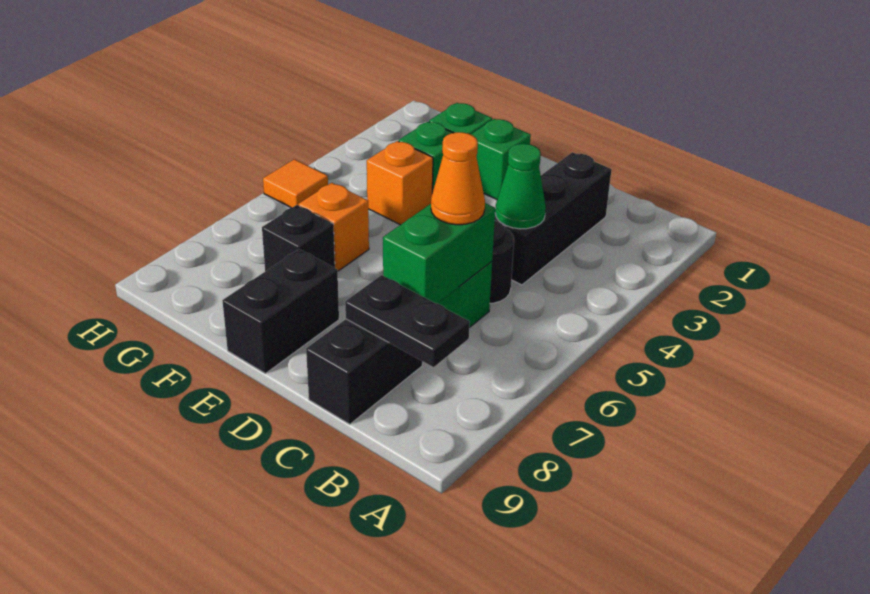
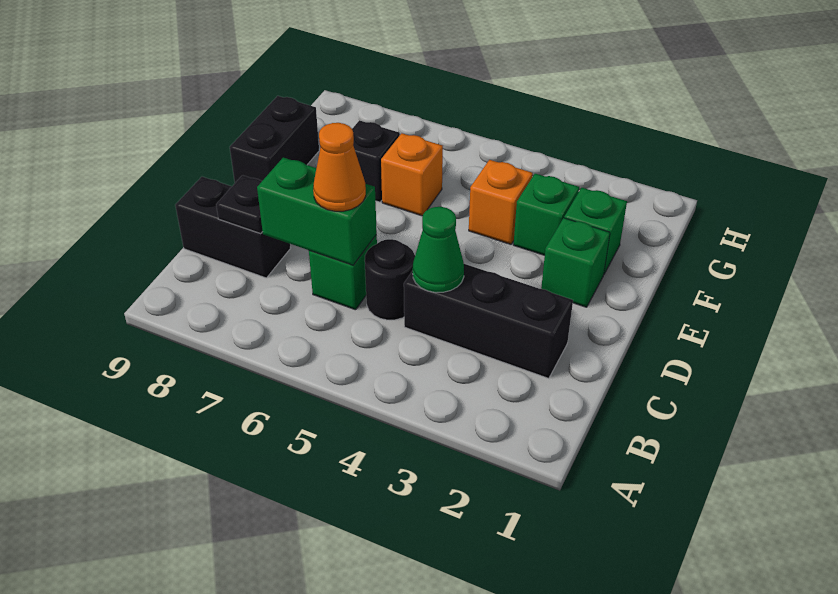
black plate B8:C8 level 2 -> black plate C8 level 2
black brick E8:E9 level 1 -> black brick E9:F9 level 1
orange tile H5 level 1 -> none

